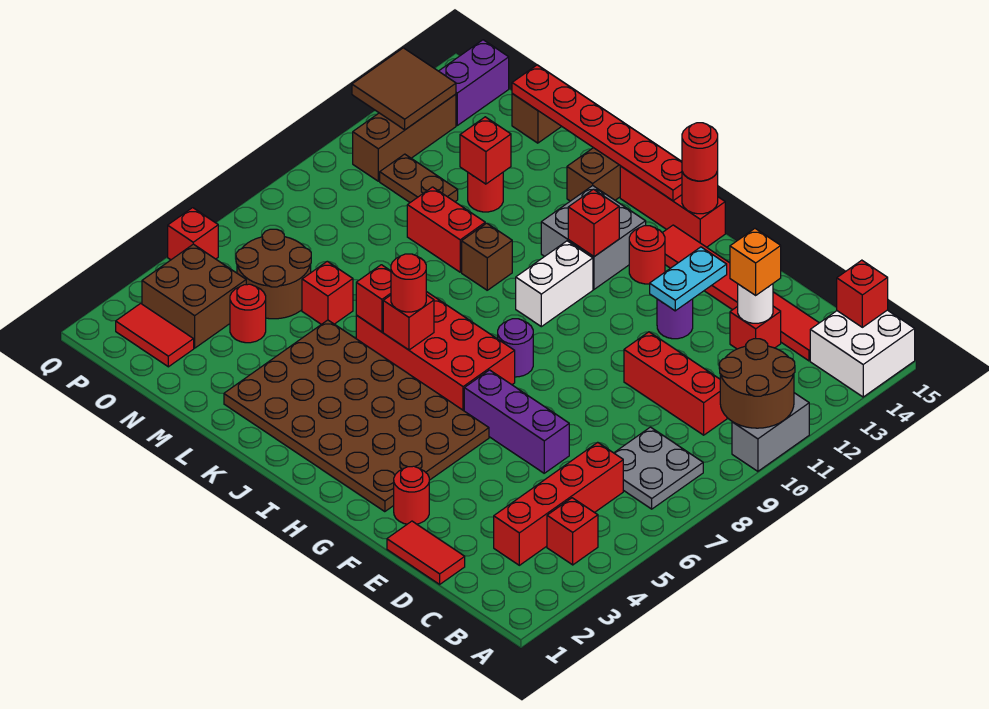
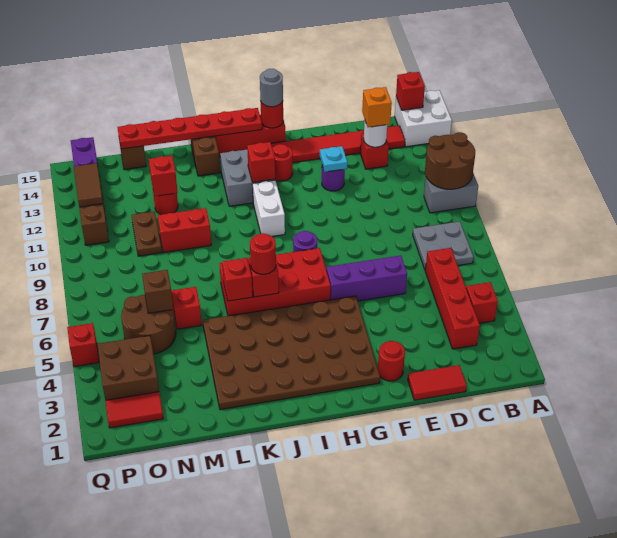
grey brick A10:A11 level 1 -> grey brick A10:B10 level 1
red brick C10:E10 level 1 -> none
cyan plate F12:F13 level 2 -> cyan plate F12 level 2
red round brick H15 level 3 -> grey round brick H15 level 3
brown brick K10 level 1 -> brown brick N6 level 2
red round brick N4 level 1 -> none
brown plate N11:O11 level 1 -> brown plate N10:N11 level 1
brown tile P12:Q13 level 2 -> brown tile P12:P13 level 2

